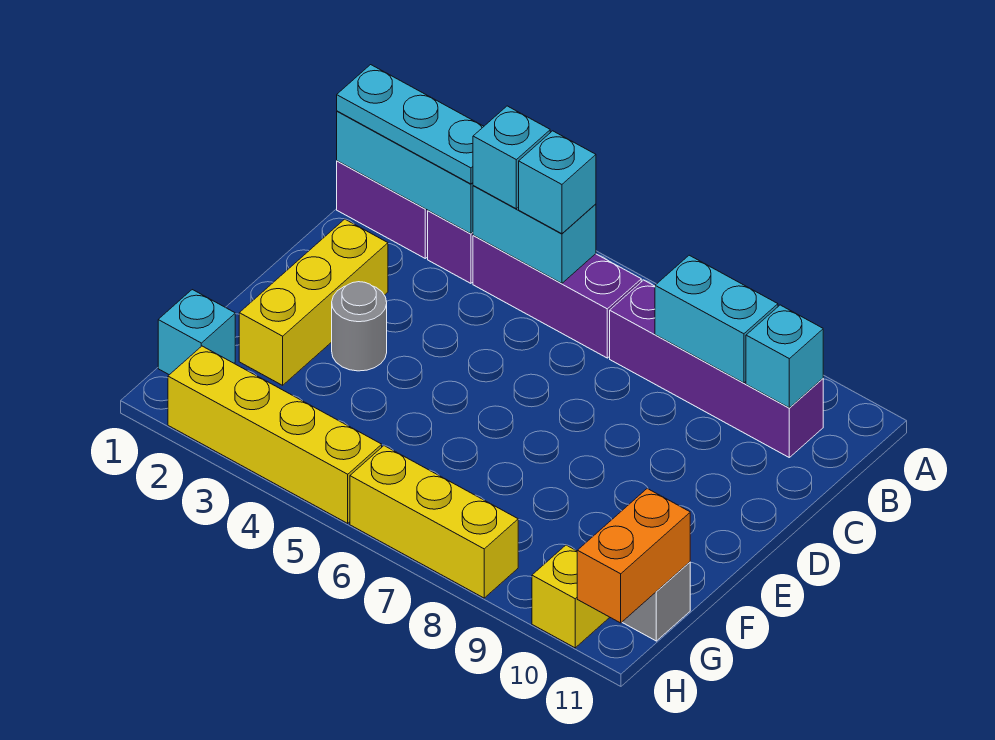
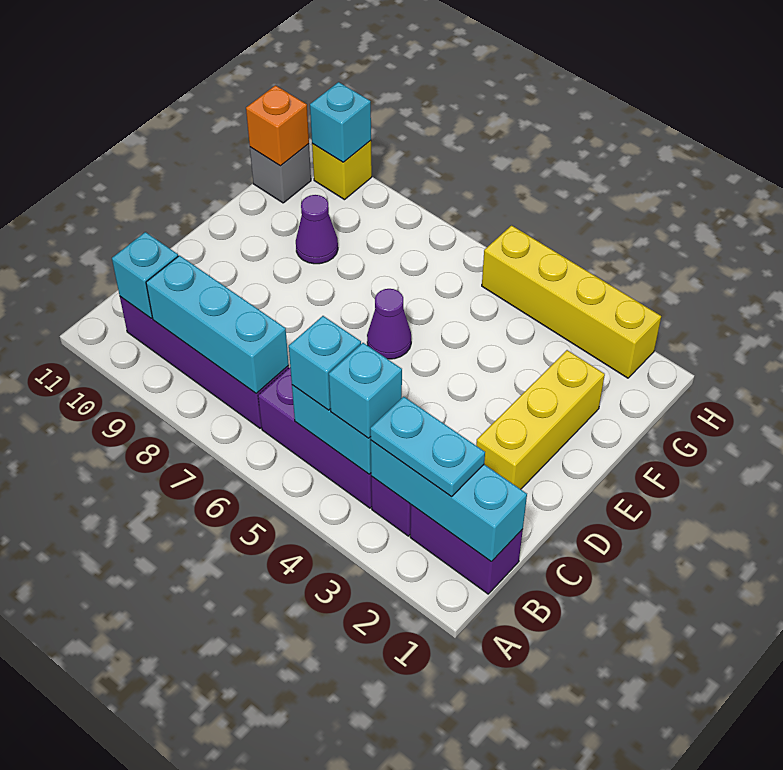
cyan plate B1:B3 level 3 -> cyan plate B2:B3 level 3
cyan brick B8:B9 level 2 -> cyan brick B7:B9 level 2
grey round brick E3 level 1 -> none
none -> purple cone E6 level 1
none -> purple cone F9 level 1
cyan brick G1 level 1 -> cyan brick H10 level 2
orange brick G11:H11 level 2 -> orange brick G11 level 2
yellow brick H6:H8 level 1 -> none

